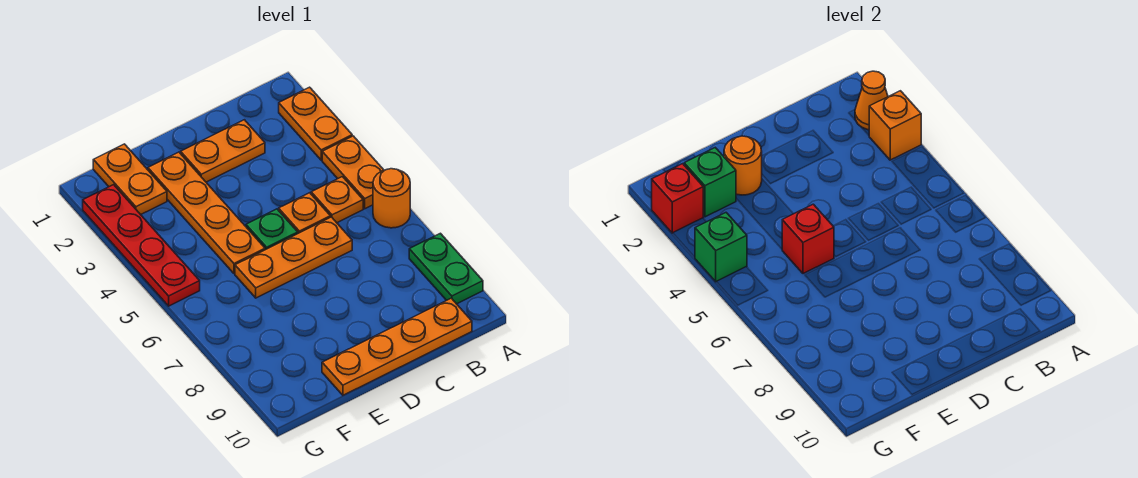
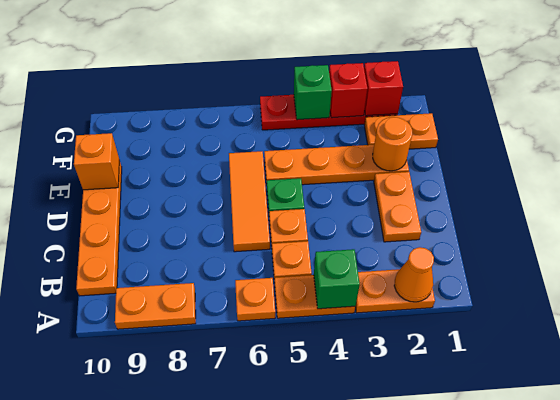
orange brick A3 level 2 -> orange brick E10 level 2
orange round brick A6 level 1 -> orange plate A6 level 1
green plate A8:A9 level 1 -> orange plate A8:A9 level 1
orange plate C6:E6 level 1 -> orange tile C6:E6 level 1
red brick E5 level 2 -> red brick G3 level 2
green brick F2 level 2 -> green brick A4 level 2

